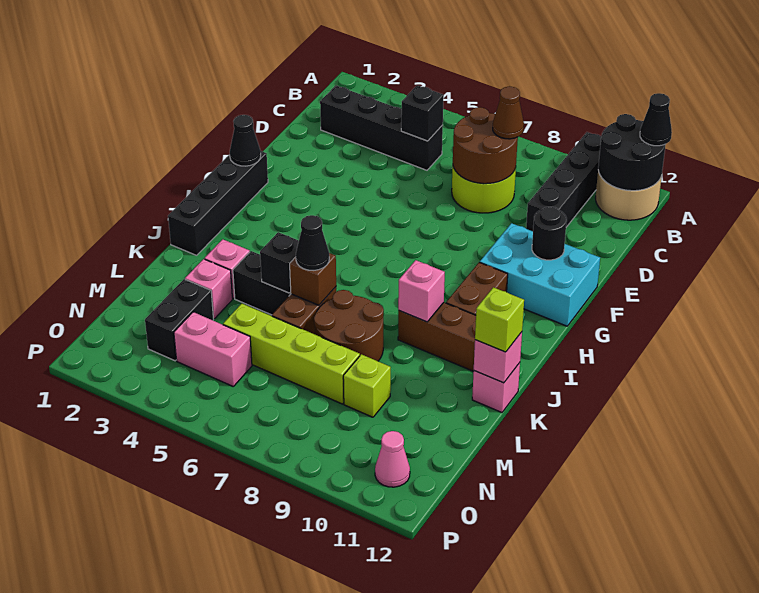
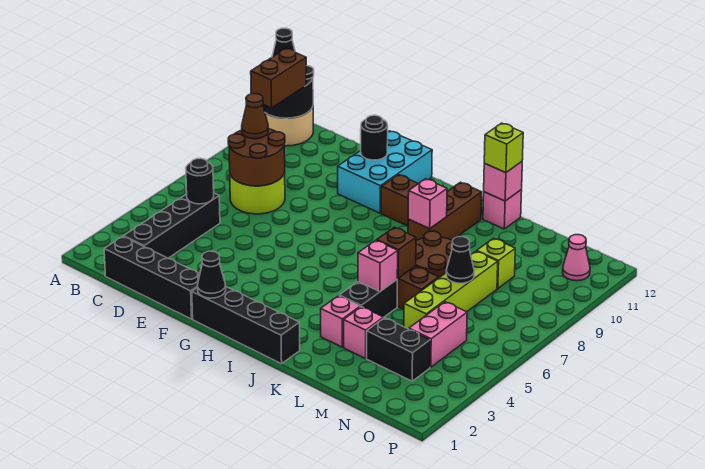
black brick A10:D10 level 1 -> black brick C1:F1 level 1
none -> brown brick B10:B11 level 3
black brick C5 level 2 -> black round brick C5 level 2
black brick K5 level 2 -> pink brick K5 level 2
black cone K6 level 3 -> black cone M7 level 2

